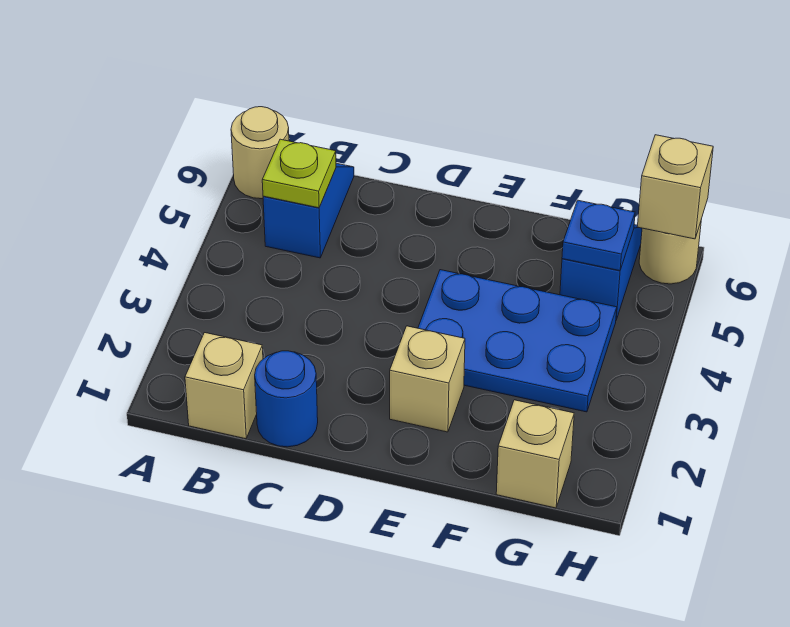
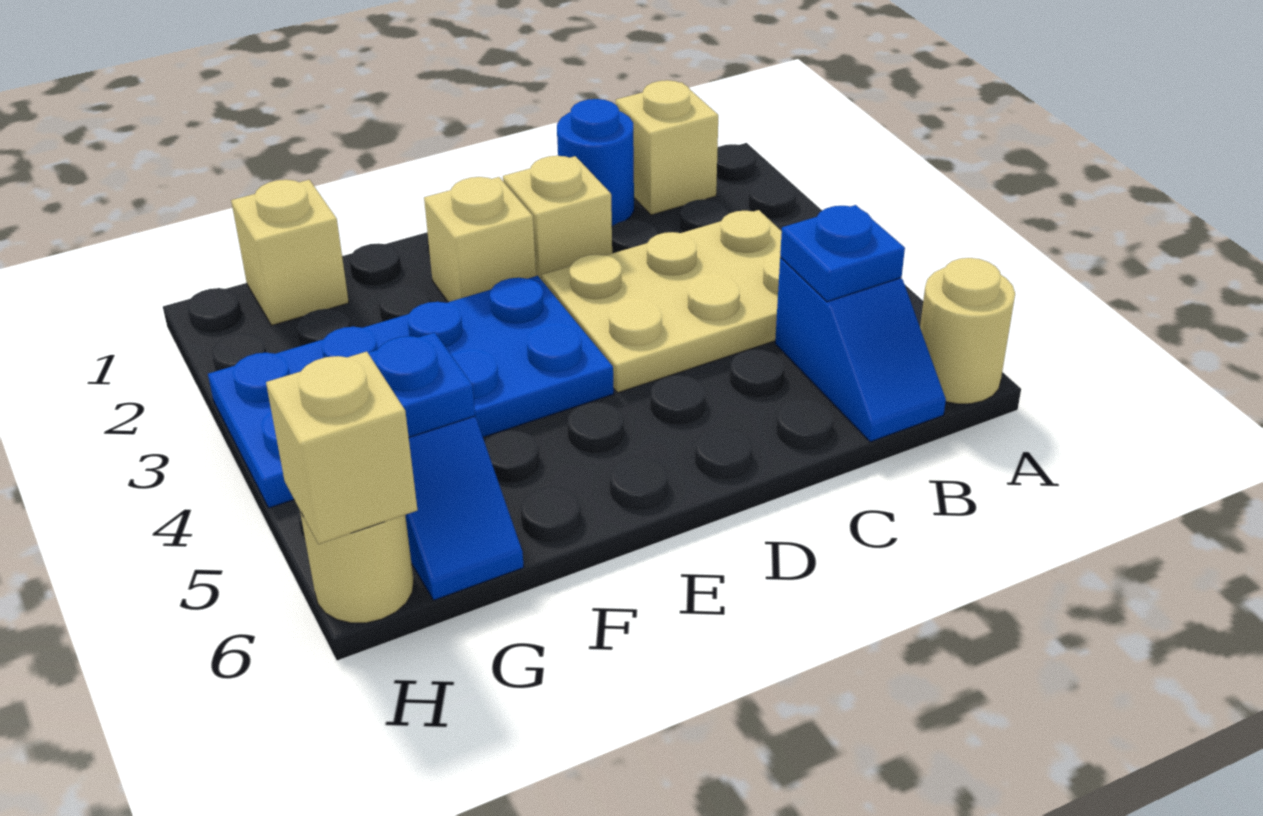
none -> tan plate B3:D4 level 1
lime plate B5 level 2 -> blue plate B5 level 2
none -> tan brick D2 level 1
blue plate E3:G4 level 1 -> blue plate E3:H4 level 1

